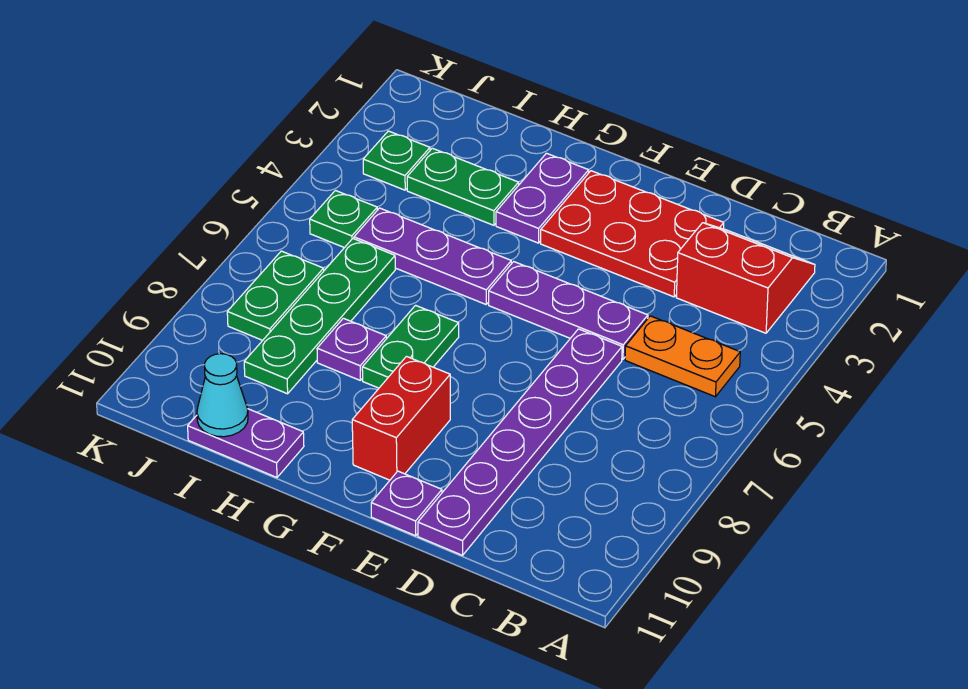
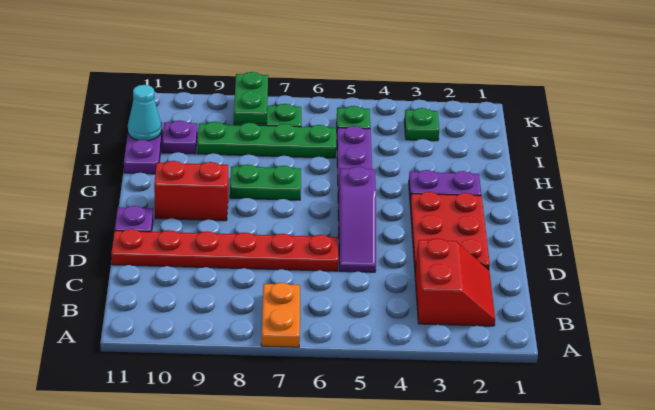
orange plate B5:C5 level 1 -> orange plate A7:B7 level 1
purple plate D5:F5 level 1 -> purple slope D5:F5 level 1 top F
purple plate D6:D11 level 1 -> red plate D6:D11 level 1
green plate H3:I3 level 1 -> green plate J8:K8 level 2
purple plate H8 level 1 -> purple plate I10 level 1

